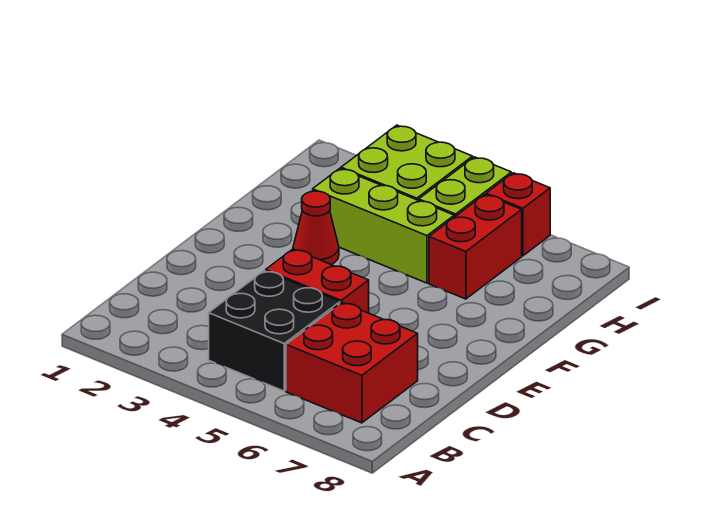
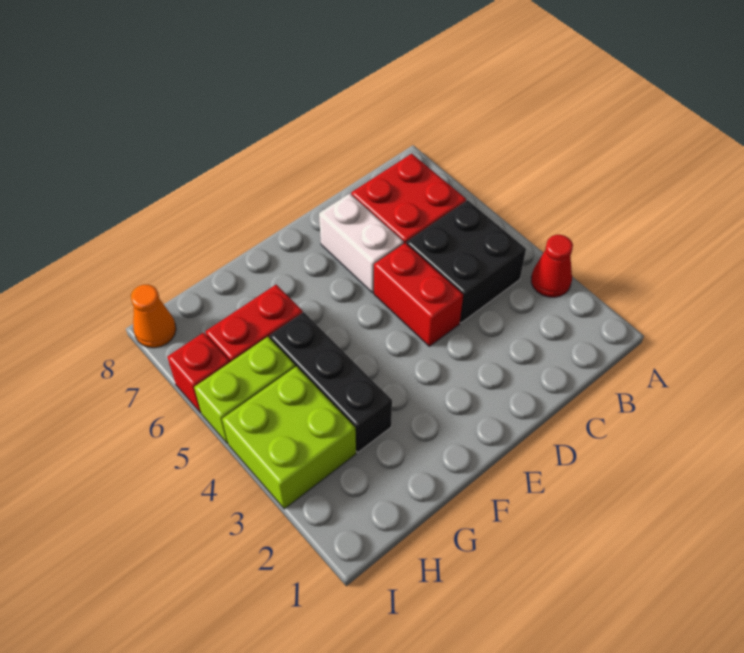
none -> white brick D6:D7 level 1
red cone F3 level 1 -> red cone A3 level 1
lime brick G3:G5 level 1 -> black brick G3:G5 level 1
none -> orange cone I8 level 1

